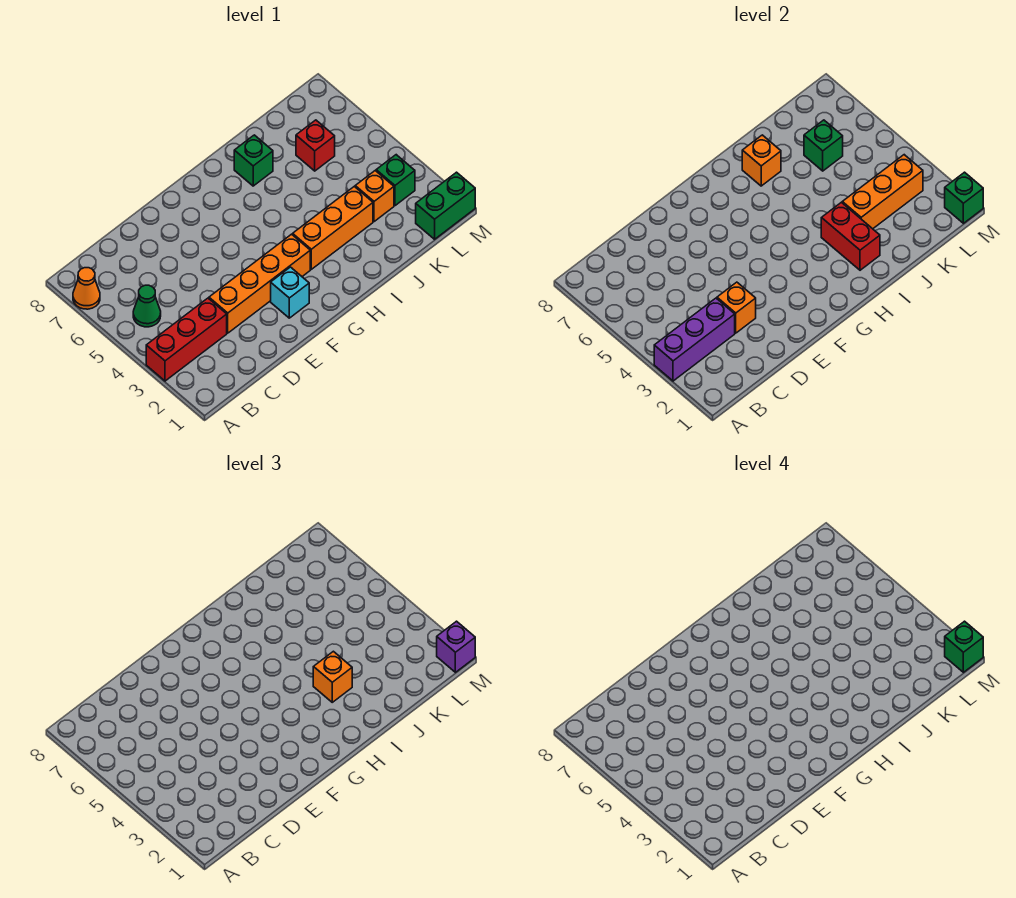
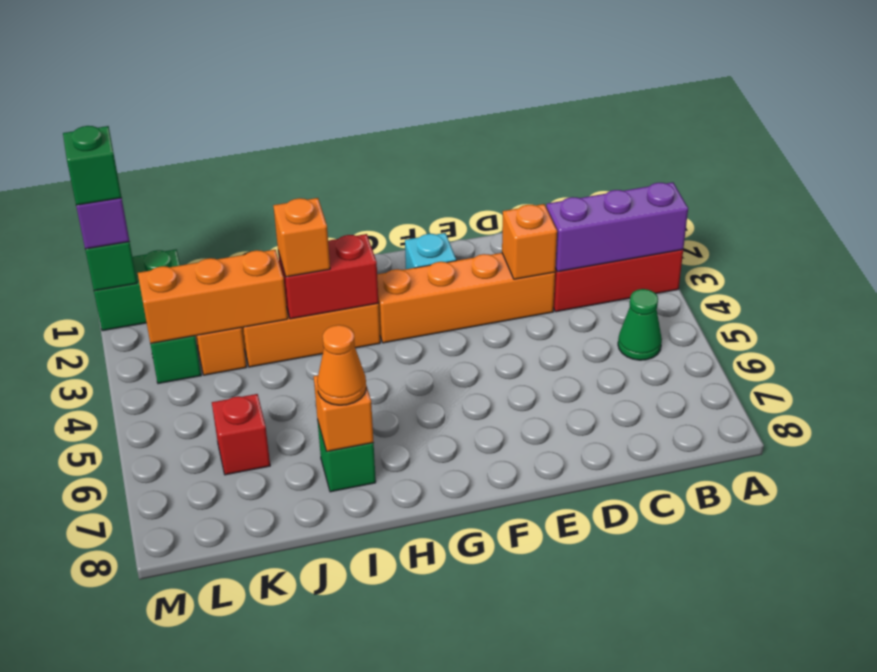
orange cone A7 level 1 -> orange cone I7 level 3
red brick I2:I3 level 2 -> red brick H3:I3 level 2
green brick K6 level 2 -> none

